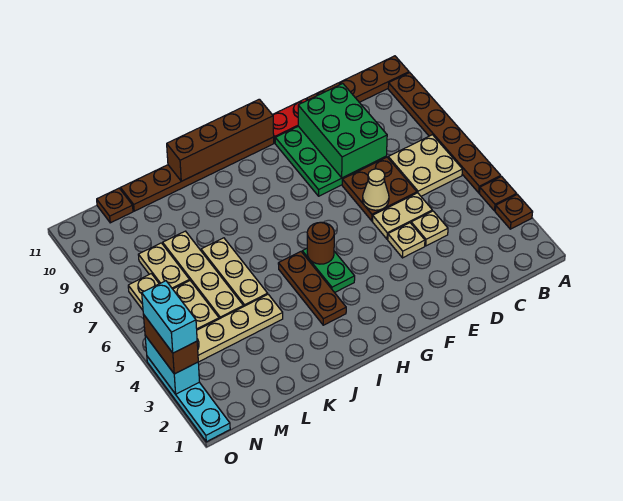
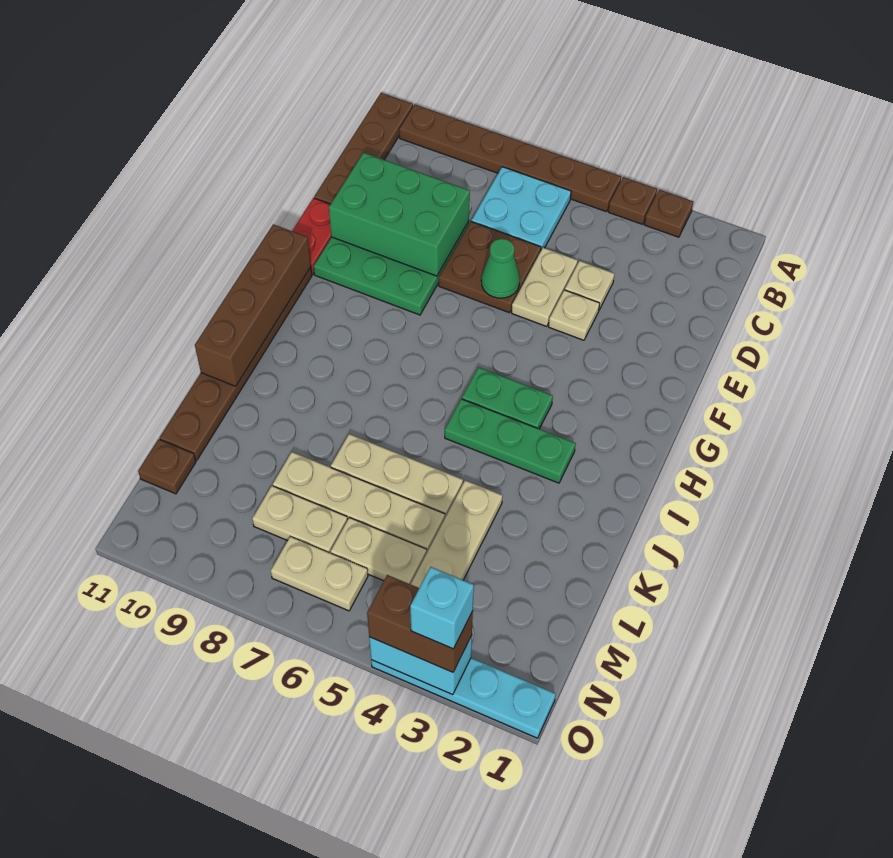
tan plate B6:C7 level 1 -> cyan plate B6:C7 level 1
tan cone E6 level 2 -> green cone E6 level 2
brown round brick H5 level 2 -> none
brown plate I3:I5 level 1 -> green plate I3:I5 level 1
cyan brick O3:O4 level 4 -> cyan brick O3 level 4

